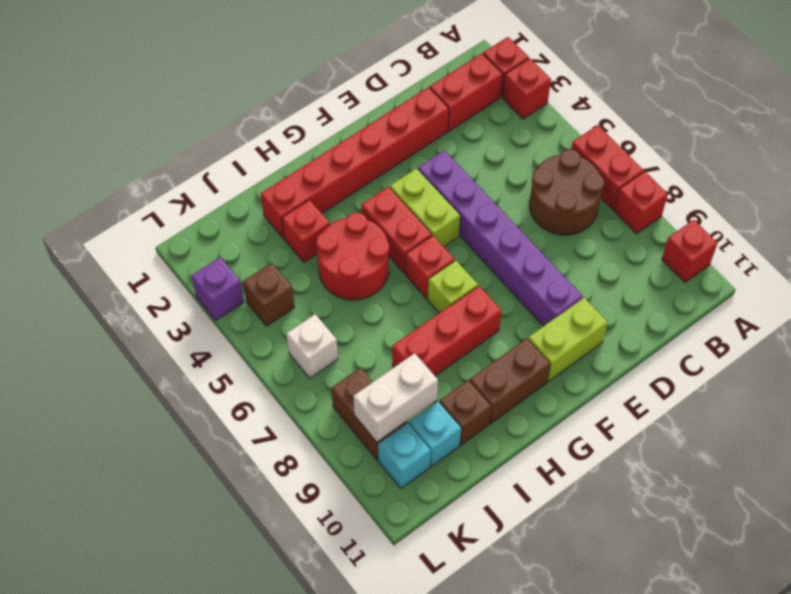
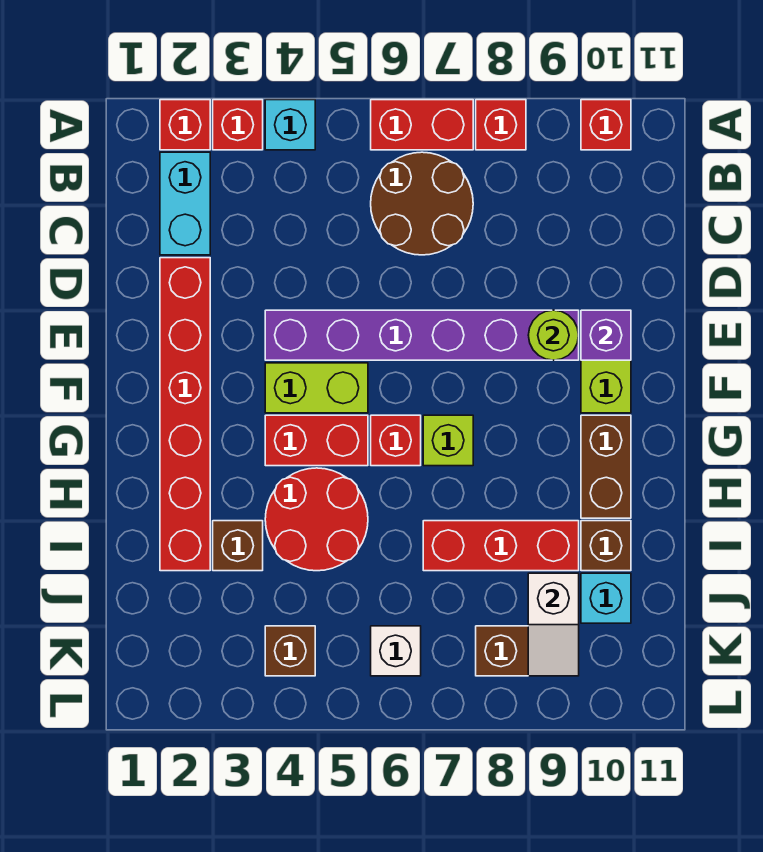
red brick B2:C2 level 1 -> cyan brick B2:C2 level 1
none -> lime round brick E9 level 2
red brick G8:I8 level 1 -> red brick I7:I9 level 1
red brick I3 level 1 -> brown brick I3 level 1
white brick J9:K9 level 2 -> white slope J9:K9 level 2 top J
cyan brick K10 level 1 -> cyan brick A4 level 1
purple brick L3 level 1 -> purple brick E10 level 2

